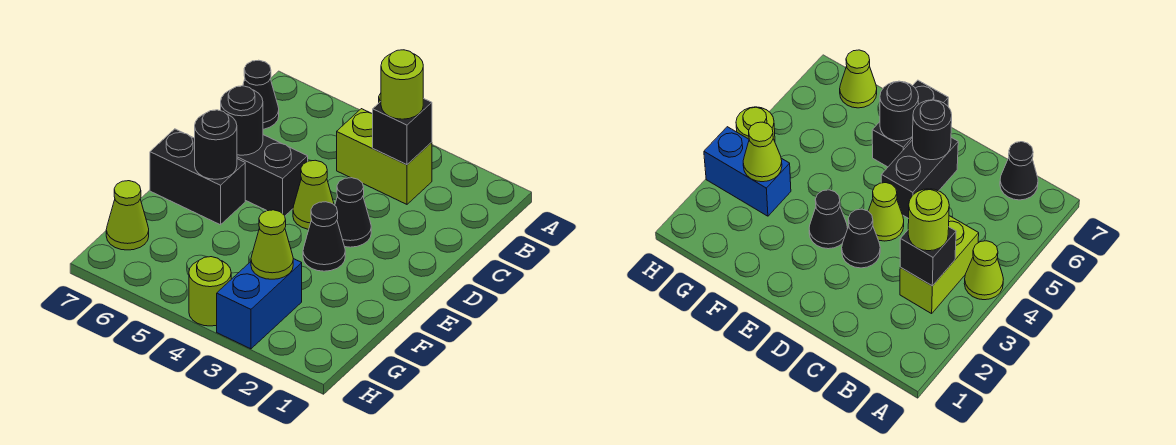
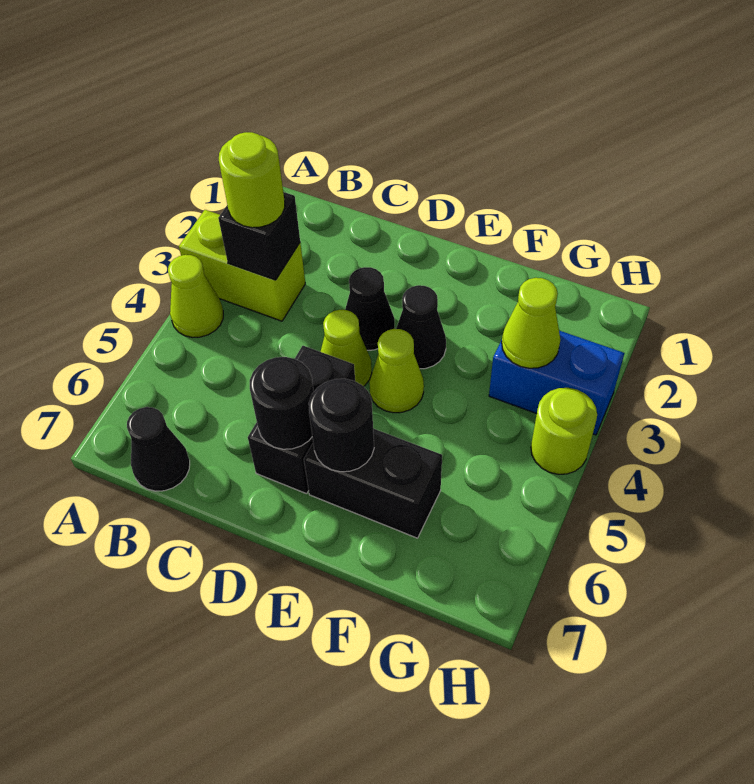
lime brick B3:B4 level 1 -> lime brick A3:B3 level 1
black brick E6:E7 level 1 -> black brick E6:F6 level 1
lime cone G7 level 1 -> lime cone E4 level 1

